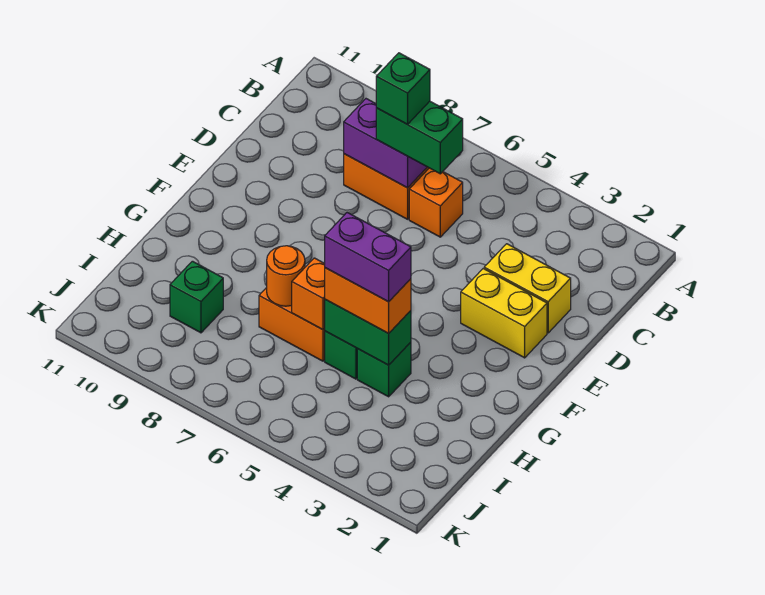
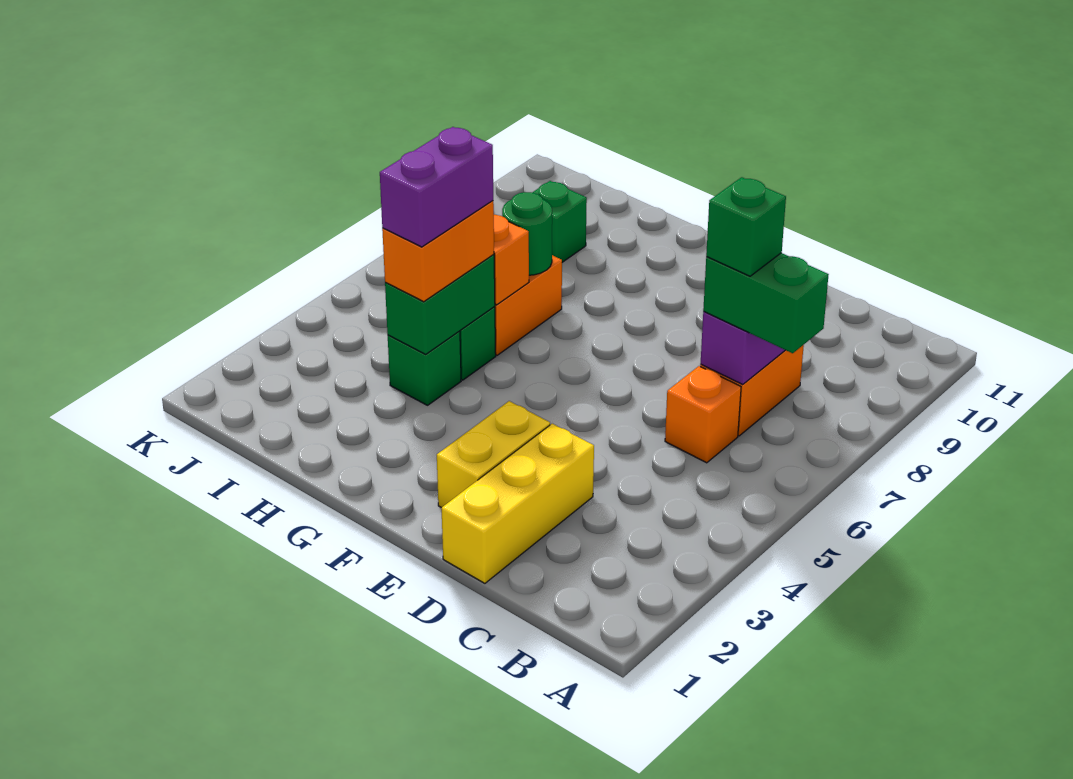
green brick C6:C7 level 3 -> green brick B7:C7 level 3
yellow brick D2:D3 level 1 -> yellow brick D1:D3 level 1
orange round brick H7 level 2 -> green round brick H7 level 2

